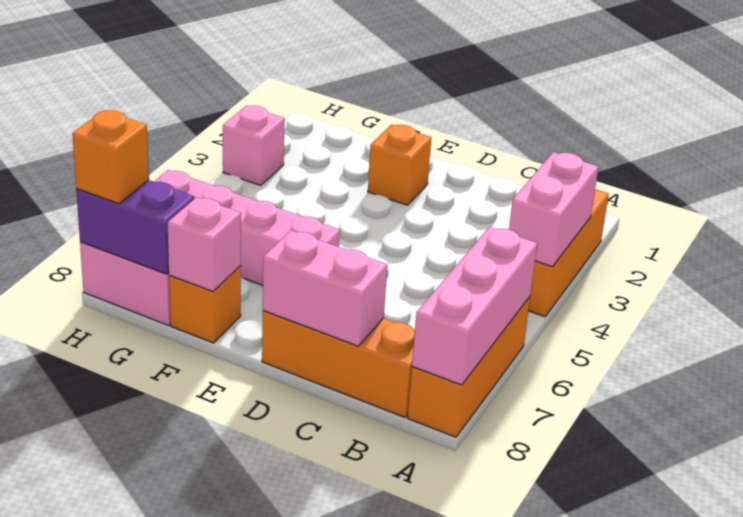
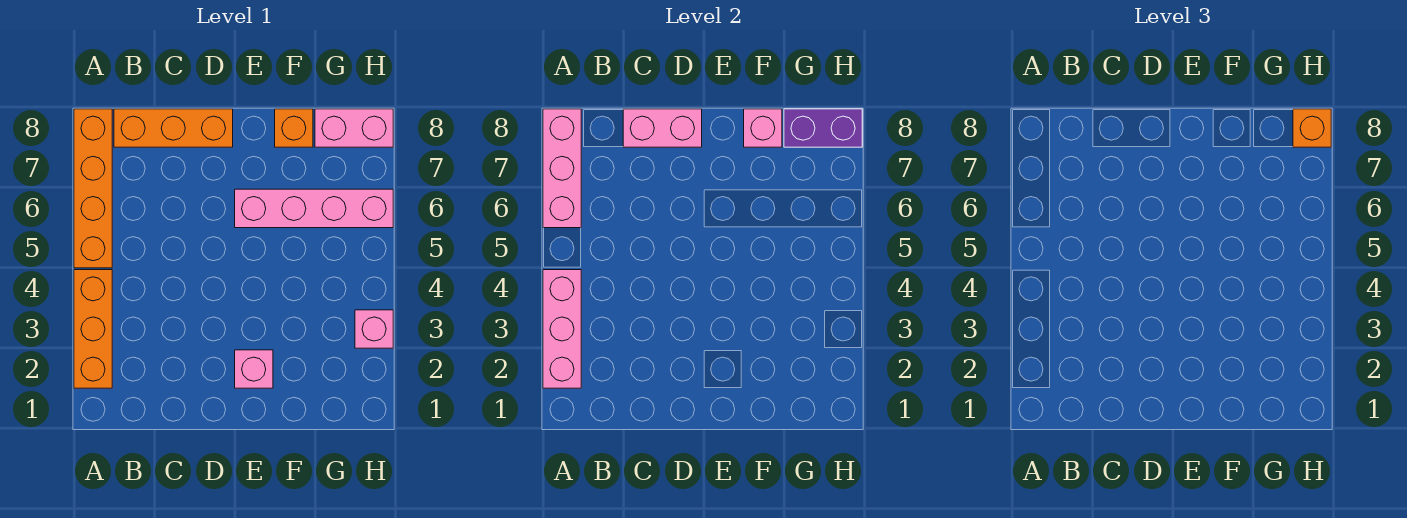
pink brick A3:A4 level 2 -> pink brick A2:A4 level 2
orange brick A6:A8 level 1 -> orange brick A5:A8 level 1
orange brick E2 level 1 -> pink brick E2 level 1

